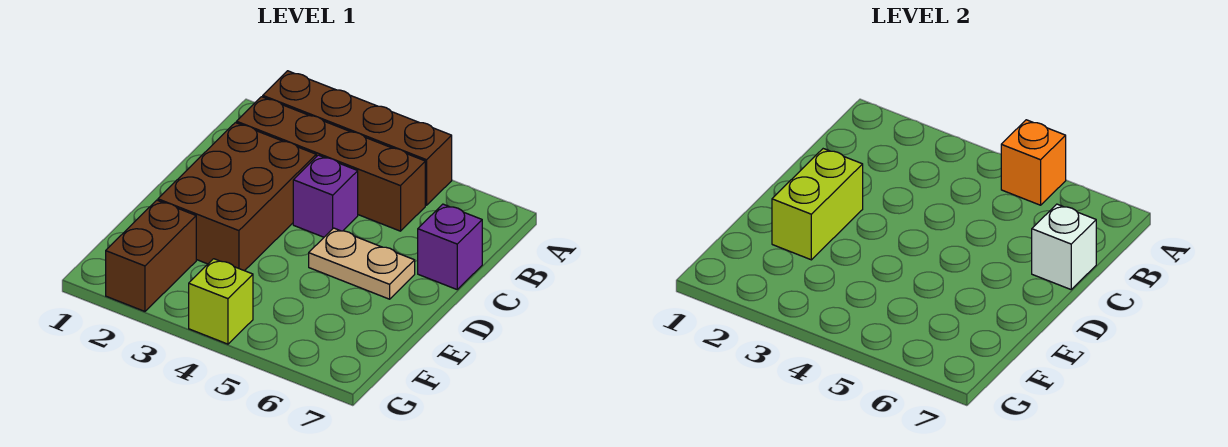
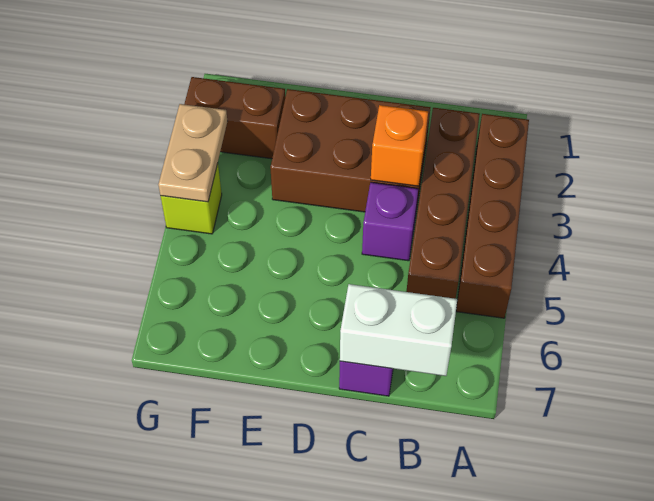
orange brick A5 level 2 -> orange brick C3 level 2
white brick C7 level 2 -> white brick B7:C7 level 2
lime brick D2:E2 level 2 -> none
tan plate D5:D6 level 1 -> tan plate G3:G4 level 2

